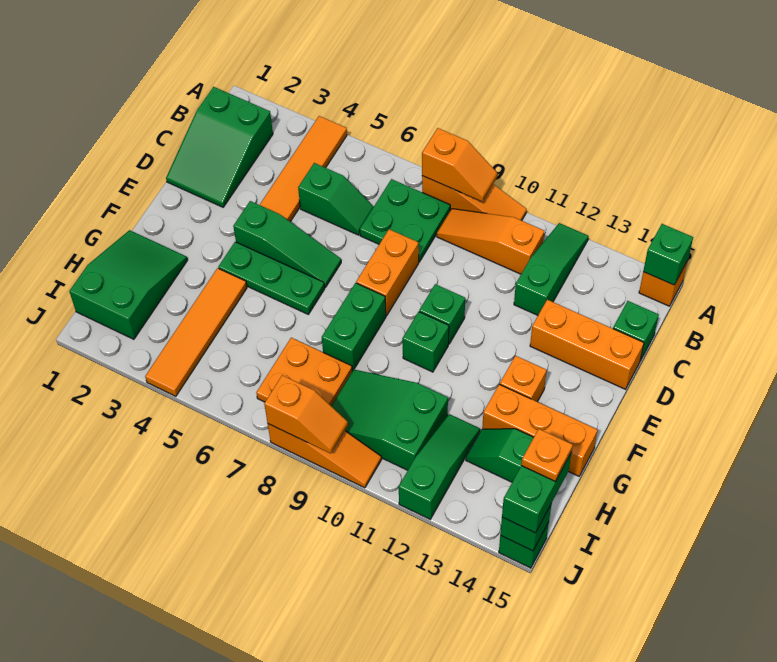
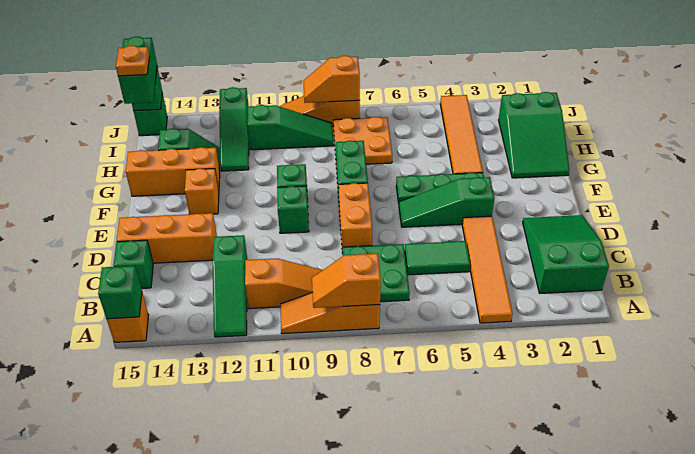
green slope C5:C6 level 1 top 5 -> green tile C5:C6 level 1
green slope H9:I11 level 1 top 11 -> green slope I9:I11 level 1 top 11

